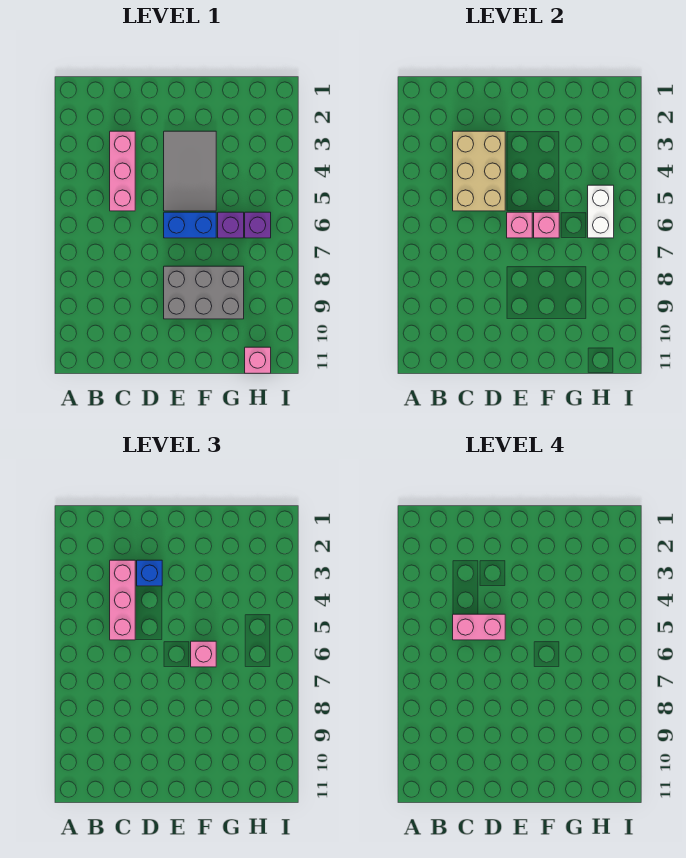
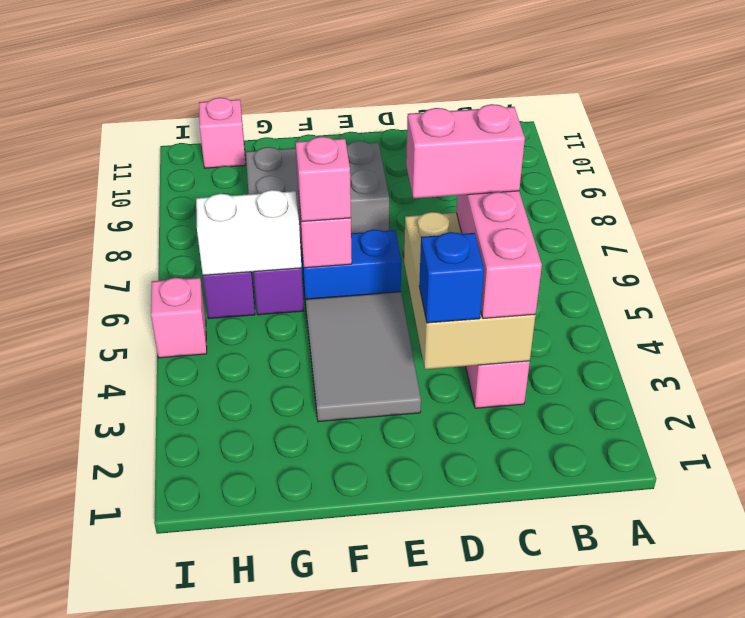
pink brick E6 level 2 -> pink brick I5 level 1
white brick H5:H6 level 2 -> white brick G6:H6 level 2

